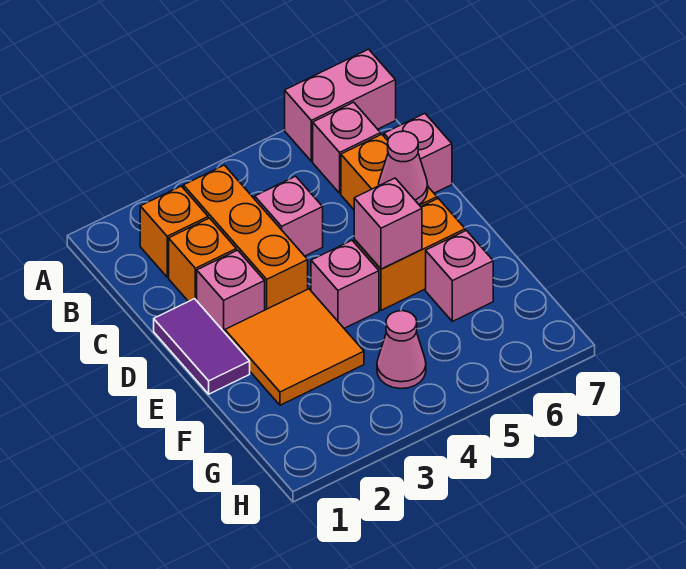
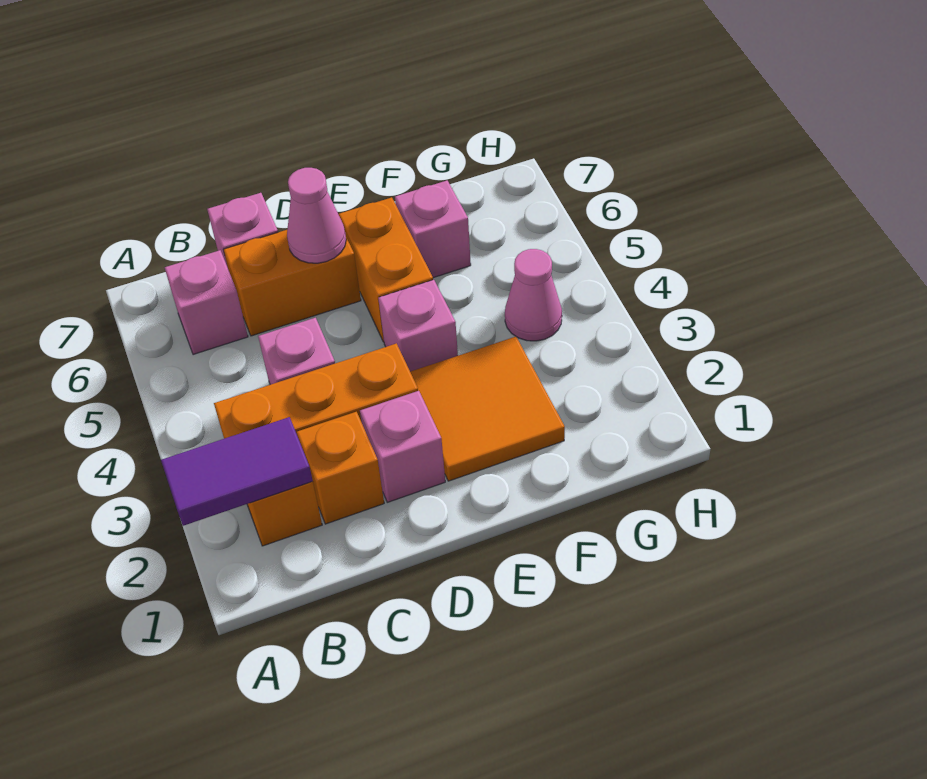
pink brick A6:A7 level 1 -> none
purple tile D1:E1 level 1 -> purple tile A2:B2 level 2
pink brick E5 level 2 -> none

